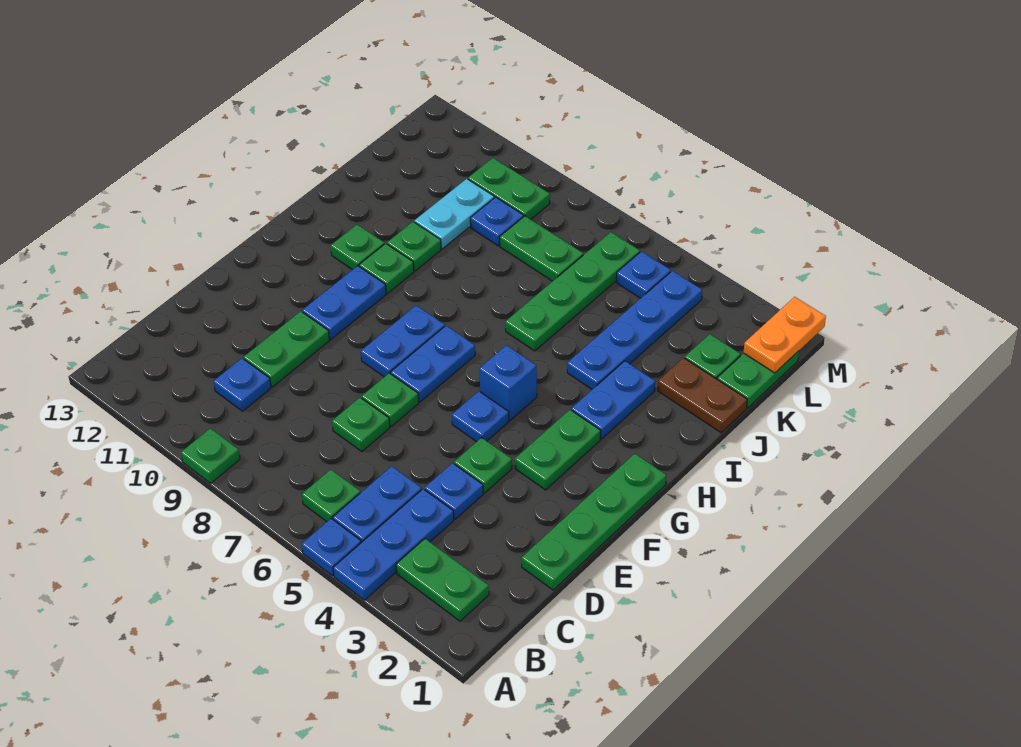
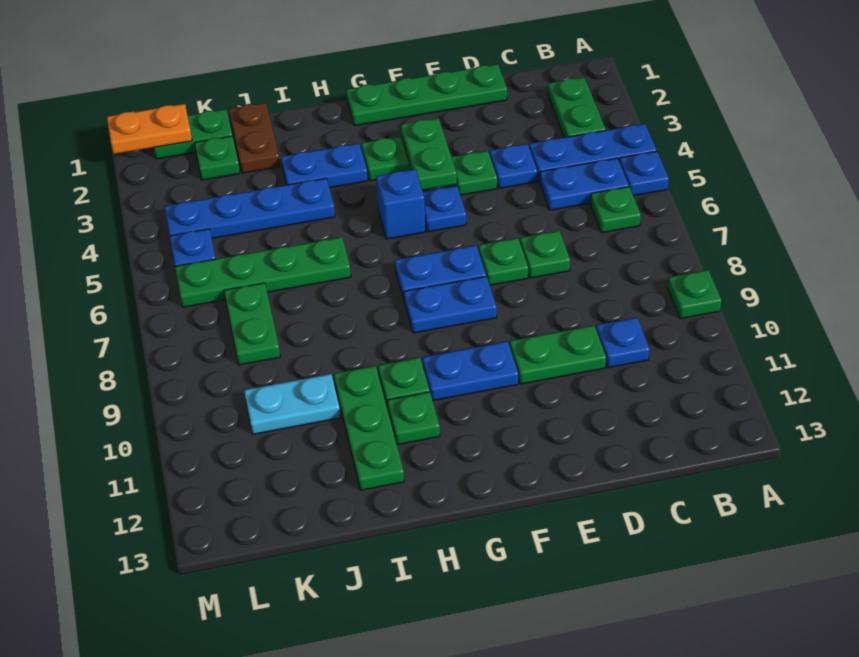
green plate I10 level 1 -> green plate I10:I12 level 1
blue plate K9 level 1 -> none
green plate L9:L10 level 1 -> green plate F3:F4 level 2

